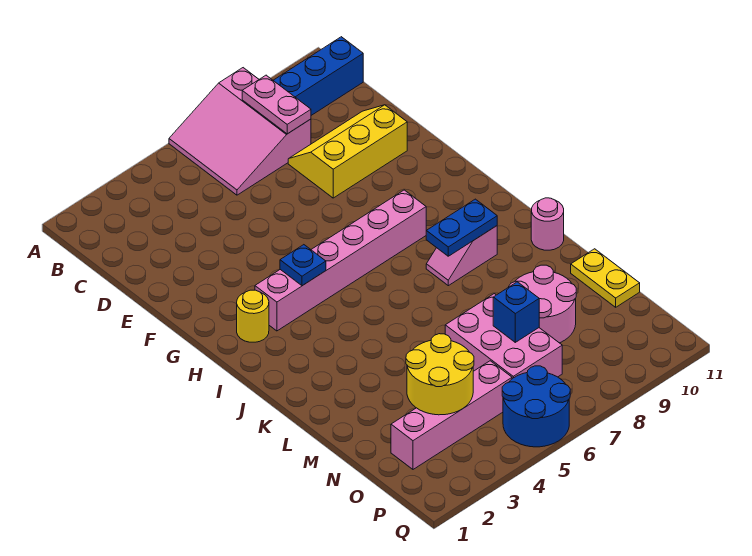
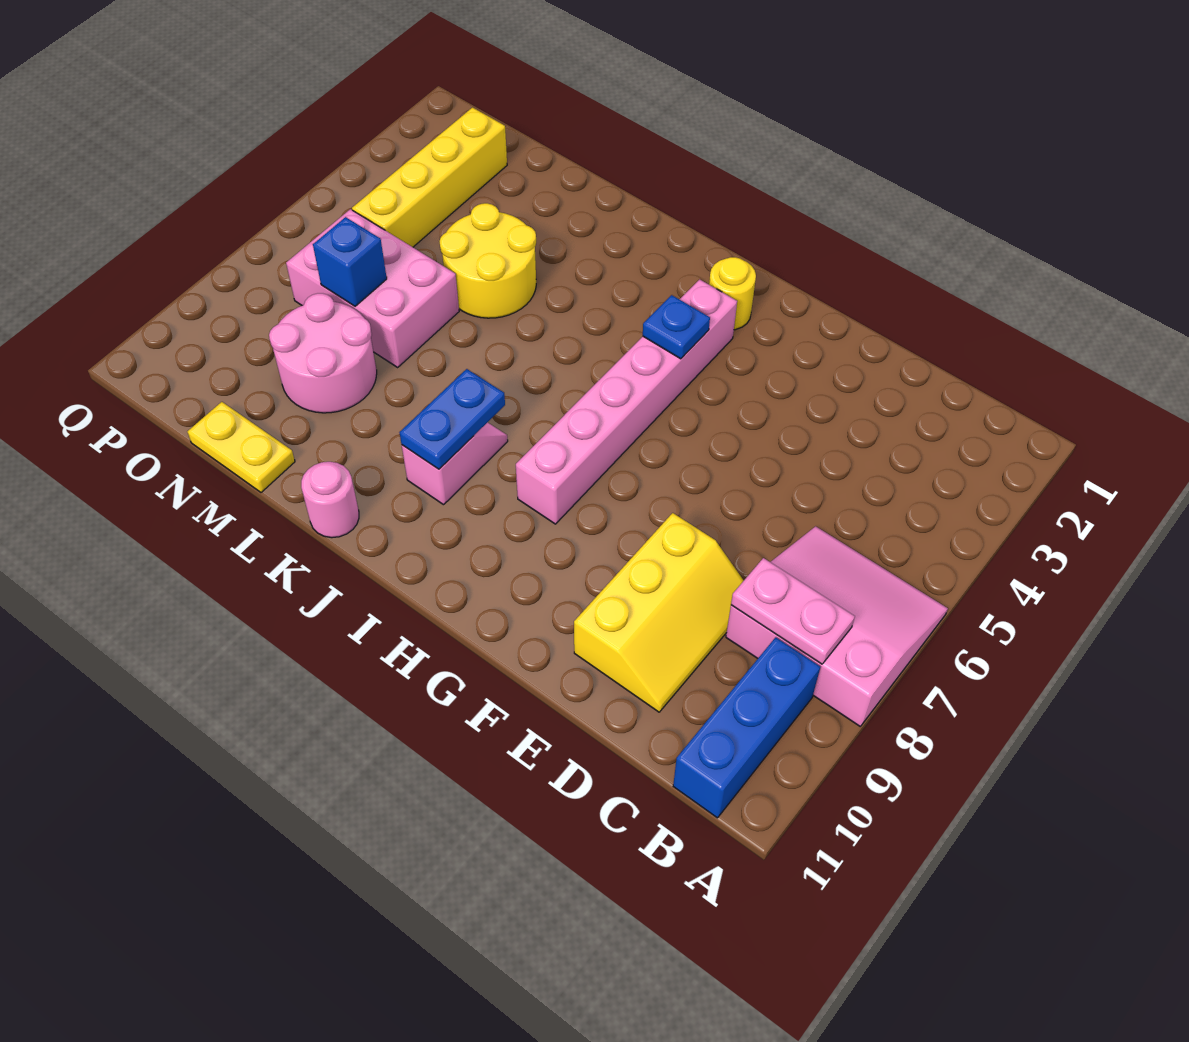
yellow round brick N3:O4 level 2 -> yellow round brick L4:M5 level 1
pink brick O2:O5 level 1 -> yellow brick O2:O5 level 1
blue round brick P5:Q6 level 1 -> none

